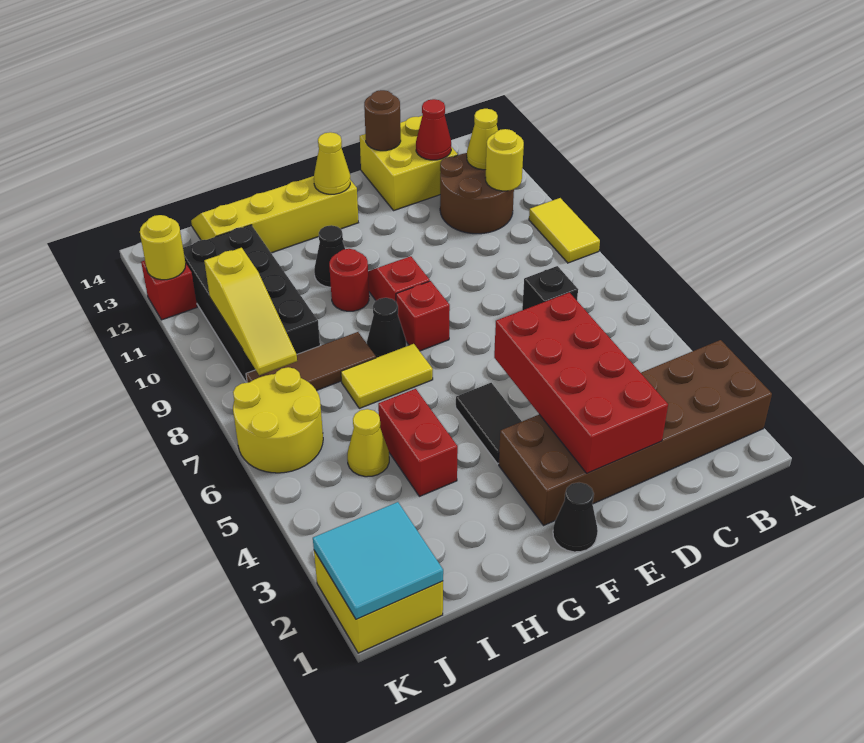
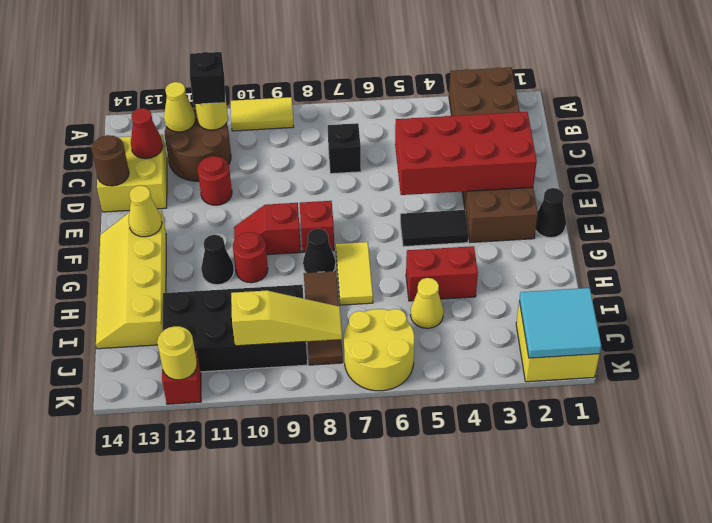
none -> black brick B11 level 3
none -> red round brick D11 level 1

